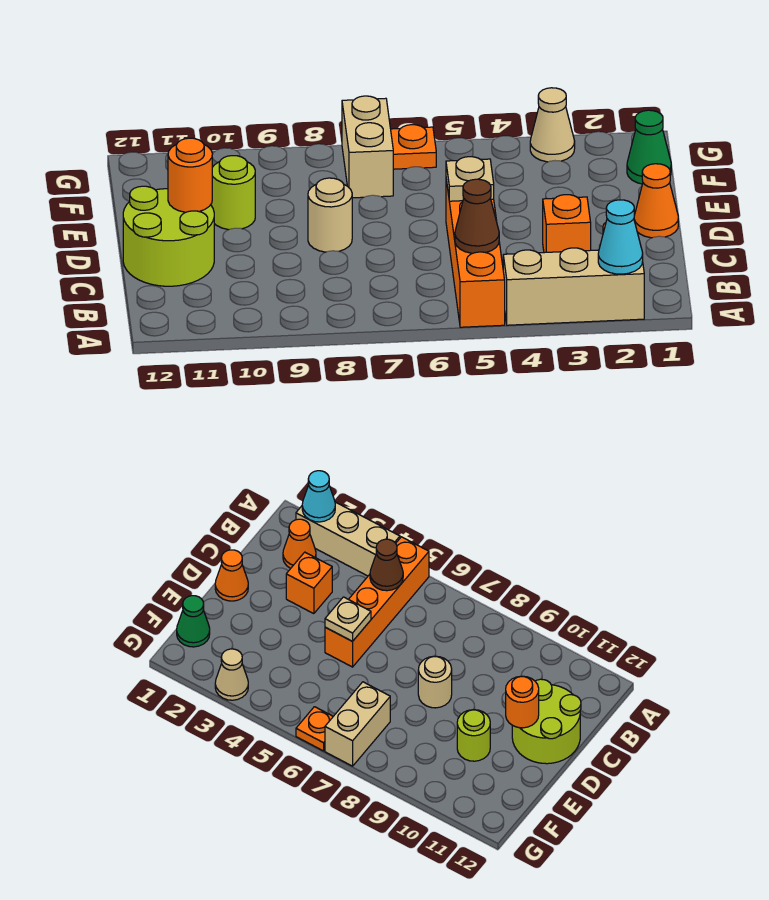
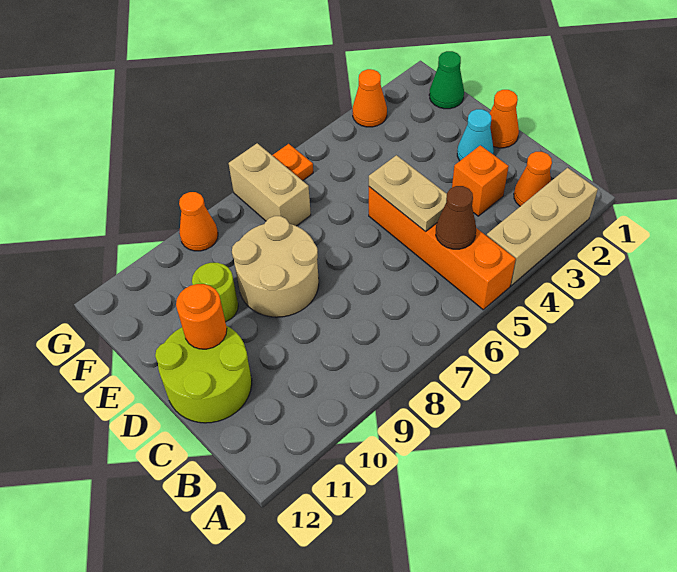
cyan cone A2 level 2 -> cyan cone D2 level 1
tan plate D5 level 2 -> tan plate C5:D5 level 2
tan round brick D8 level 1 -> tan round brick D8:E9 level 1
tan cone G3 level 1 -> orange cone G3 level 1
none -> orange cone G9 level 1

